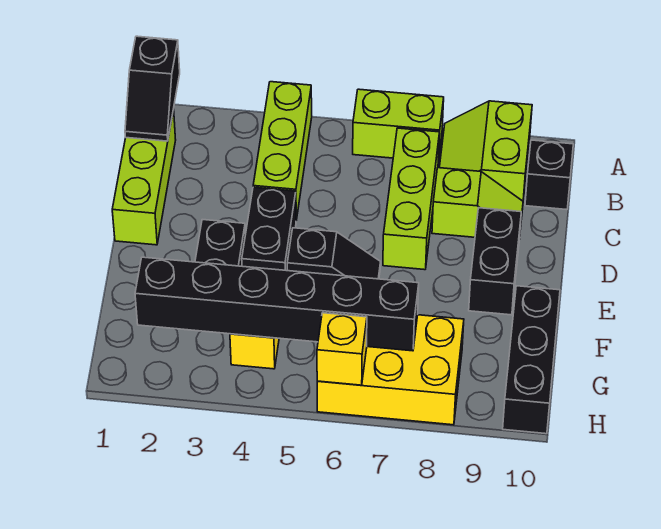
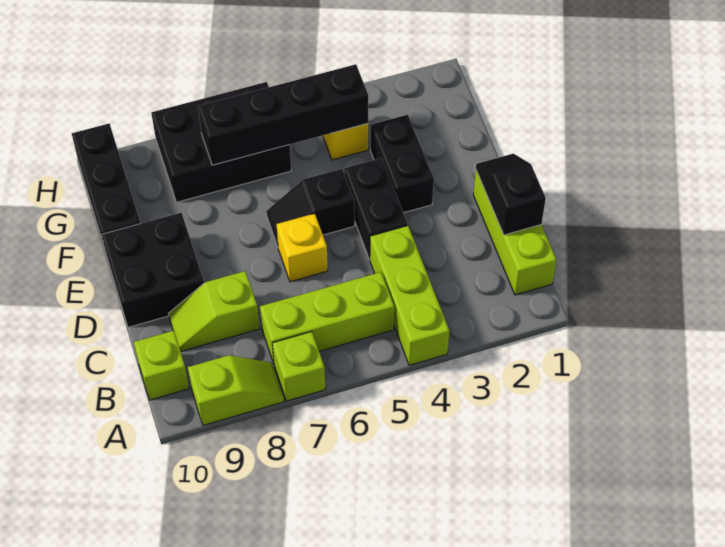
black slope A1:B1 level 2 top A -> black slope C1:D1 level 2 top C
lime brick A6:A7 level 1 -> lime brick A7 level 1
lime slope A8:B9 level 1 top 9 -> lime slope A8:A9 level 1 top 9
lime brick B7:D7 level 1 -> lime brick B5:B7 level 1
black brick B10 level 1 -> lime brick B10 level 1
black brick D9:E9 level 1 -> black brick D9:E10 level 1
black brick G2:G7 level 2 -> black brick G4:G7 level 2
yellow brick G6:H8 level 1 -> black brick G6:H8 level 1
yellow brick H6 level 2 -> yellow brick D6 level 1

